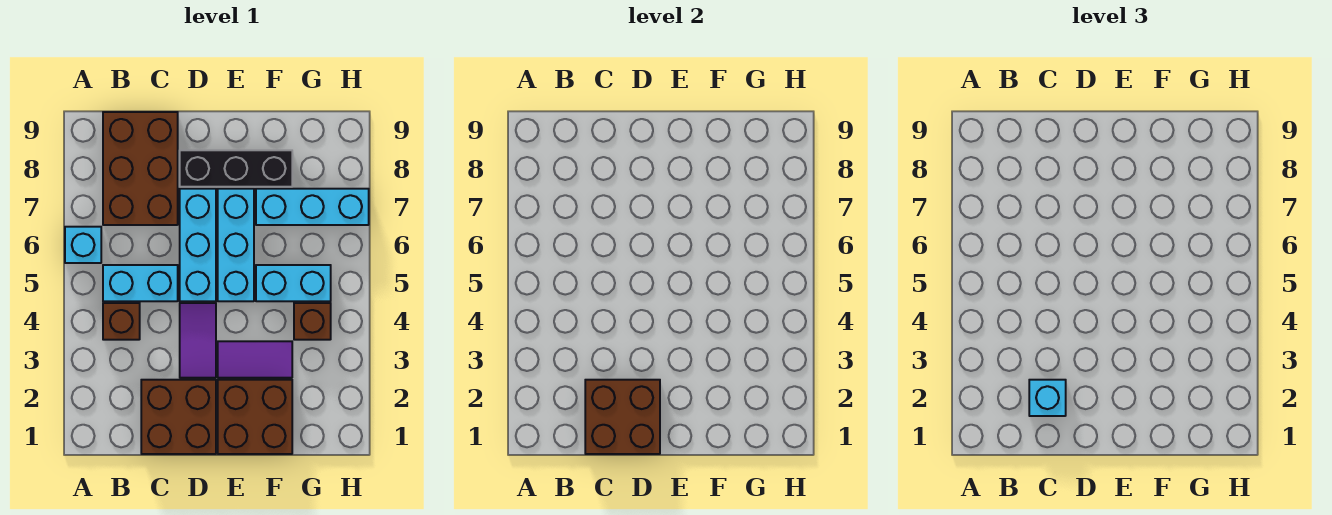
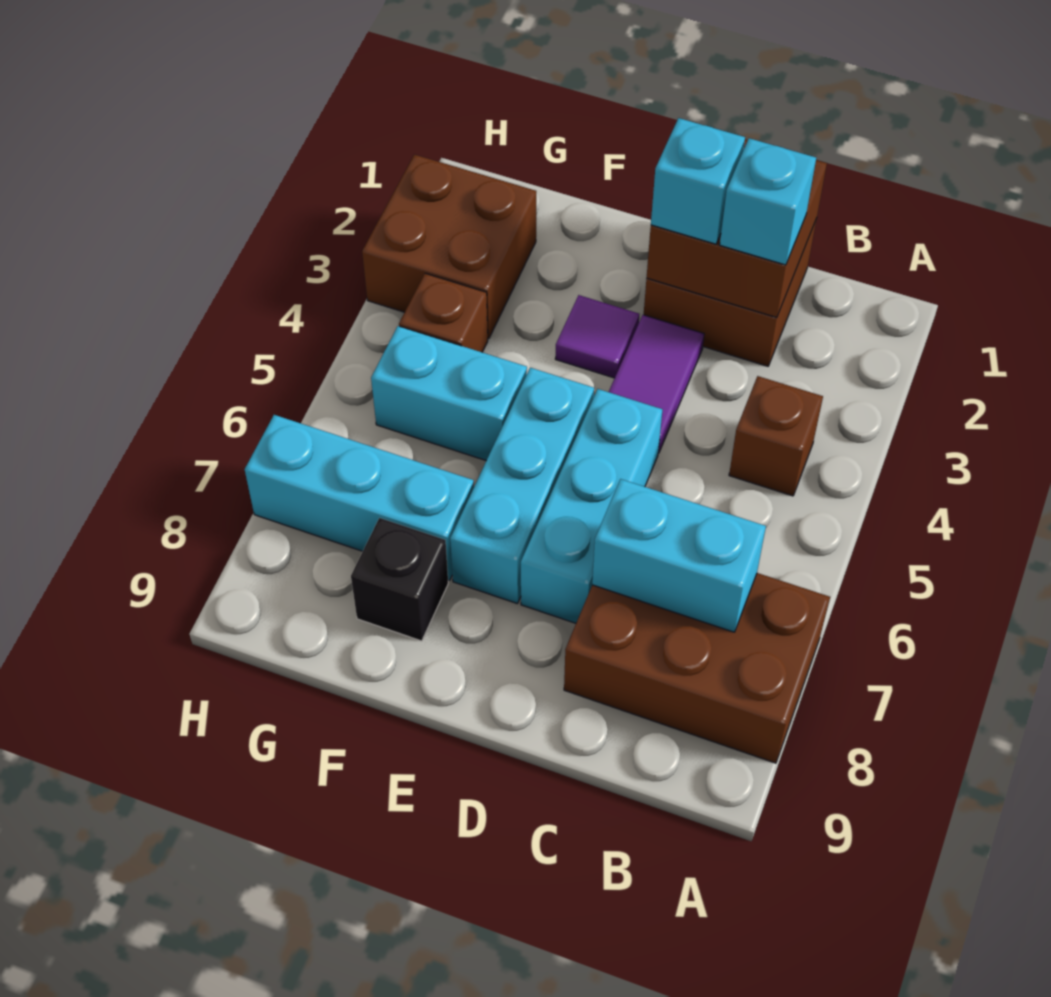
cyan brick A6 level 1 -> cyan brick D2 level 3
cyan brick B5:C5 level 1 -> cyan brick B7:C7 level 2
brown brick B7:C9 level 1 -> brown brick A7:C8 level 1
black brick D8:F8 level 1 -> black brick F8 level 1
brown brick E1:F2 level 1 -> brown brick G2:H3 level 1
purple tile E3:F3 level 1 -> purple tile E3 level 1

